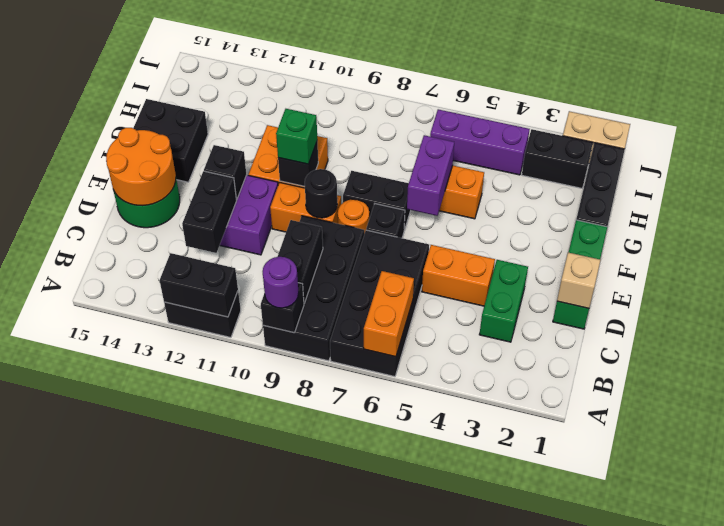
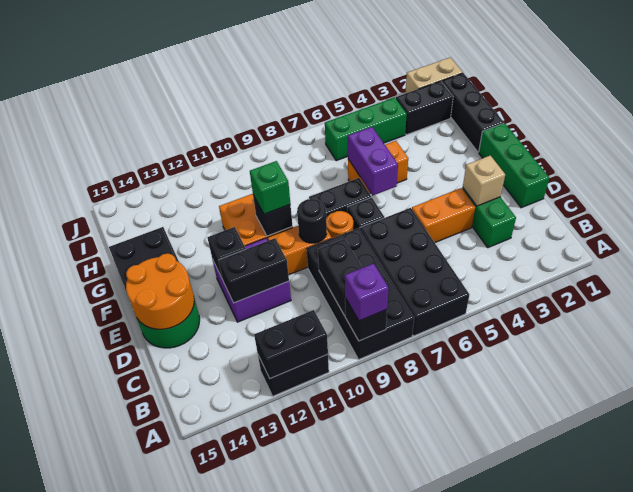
orange brick A6:B6 level 2 -> none
purple round brick A9 level 3 -> purple brick A9 level 3
black brick C12:D12 level 2 -> black brick D11:D12 level 2
tan brick D1 level 2 -> tan brick D3 level 2
purple brick I4:I6 level 1 -> green brick I4:I6 level 1

